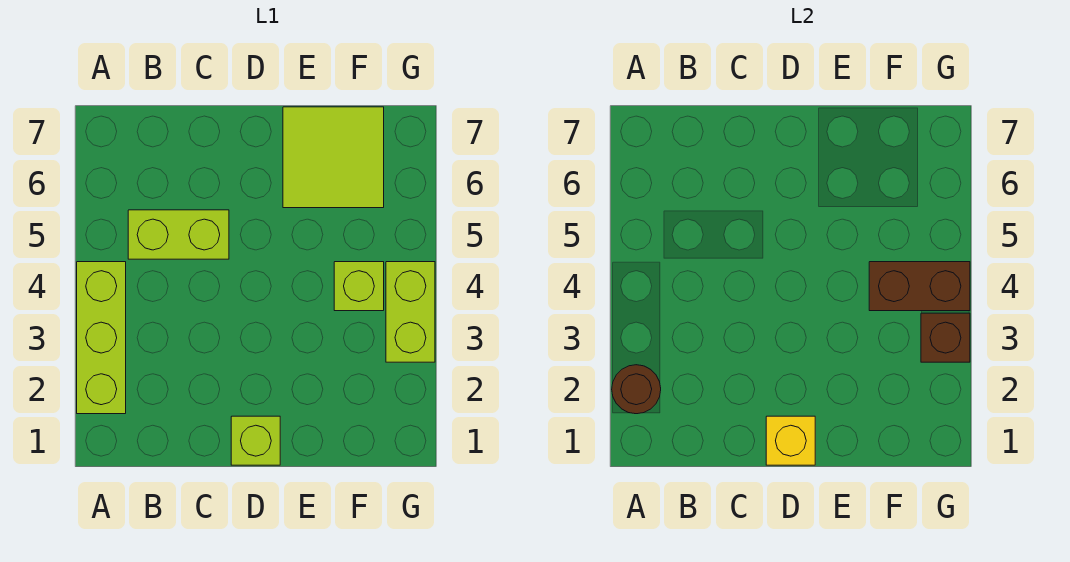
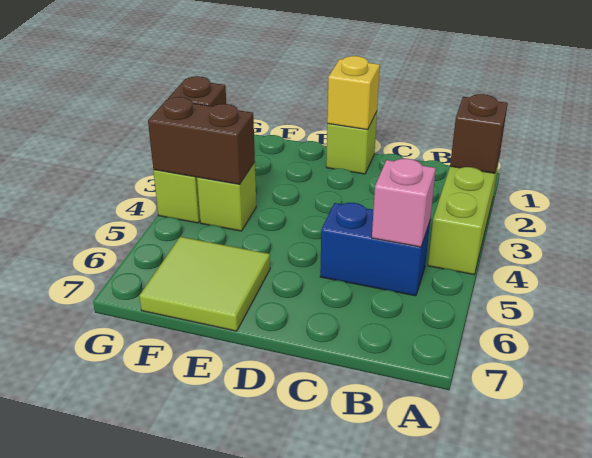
brown round brick A2 level 2 -> brown brick A2 level 2
lime brick B5:C5 level 1 -> blue brick B5:C5 level 1
none -> pink brick B5 level 2

